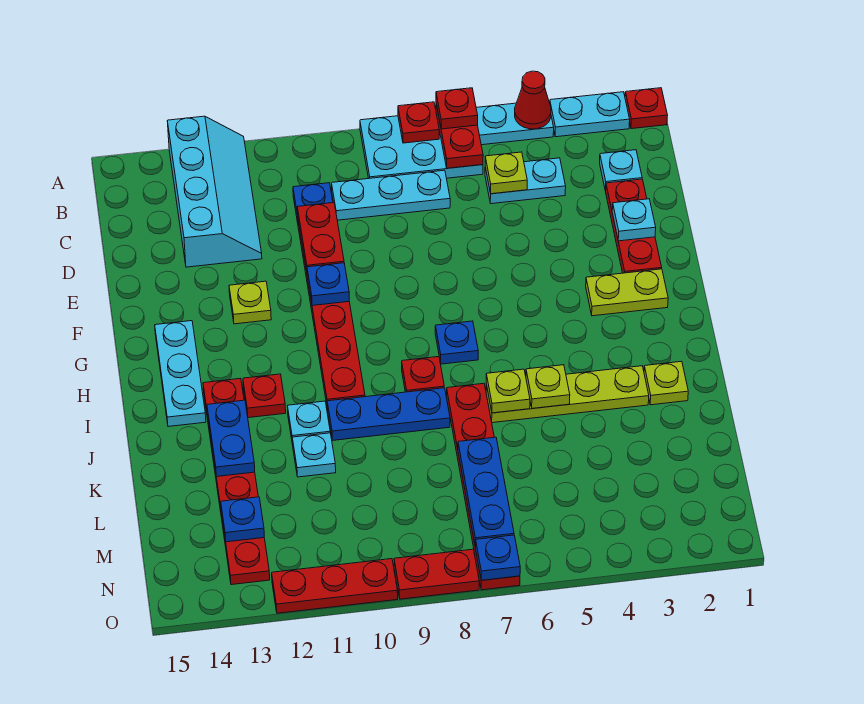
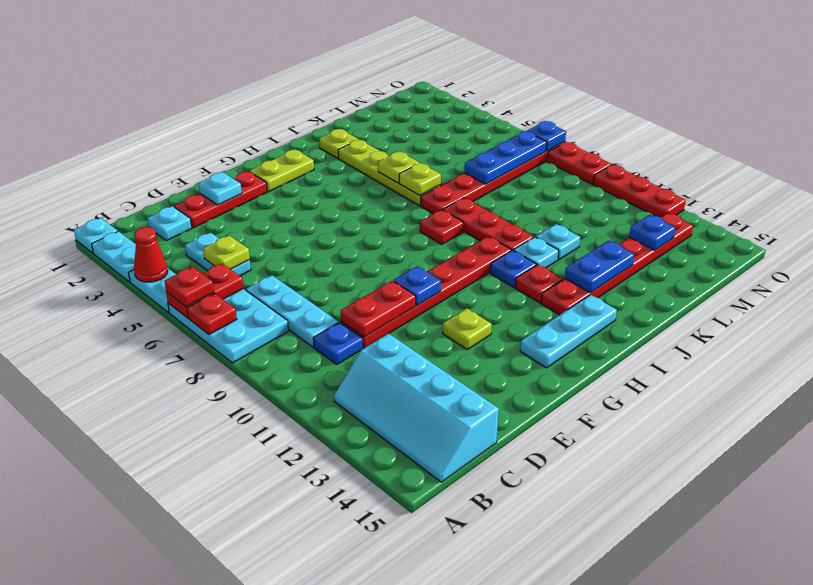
red plate A1 level 1 -> cyan plate A1 level 1
cyan slope A12:D13 level 1 top 13 -> cyan slope B12:C15 level 1 top C
lime plate G2:G3 level 1 -> lime plate G2:H2 level 1
blue plate H7 level 1 -> blue plate I11 level 1
blue plate J8:J10 level 1 -> red plate J8:J10 level 1

